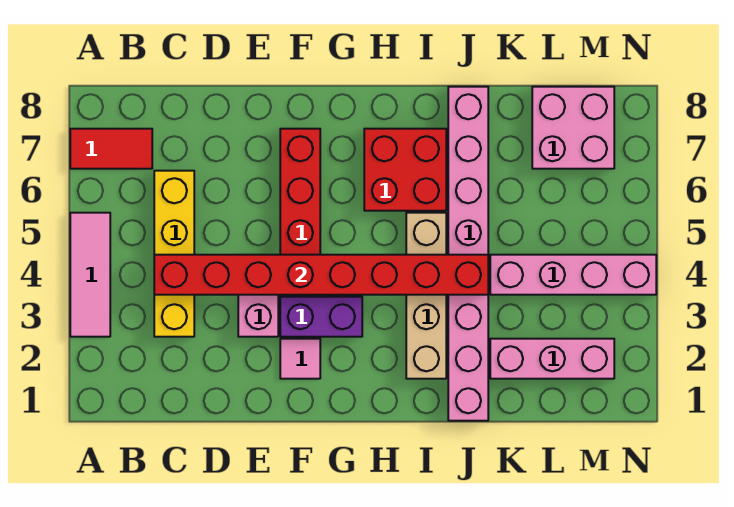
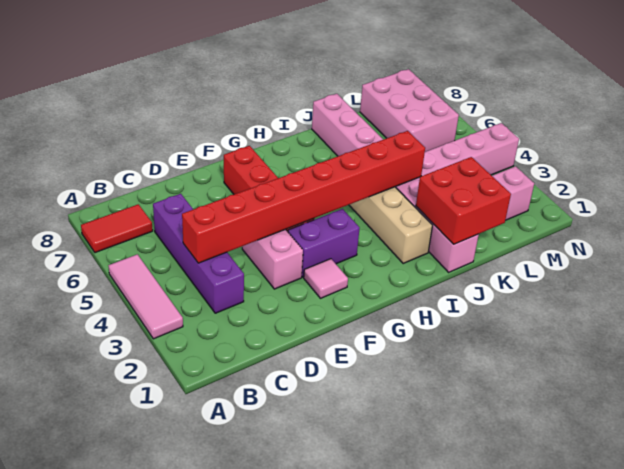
yellow brick C3:C6 level 1 -> purple brick C3:C6 level 1
red brick H6:I7 level 1 -> red brick J1:K2 level 2
pink brick L7:M8 level 1 -> pink brick L6:M8 level 1

